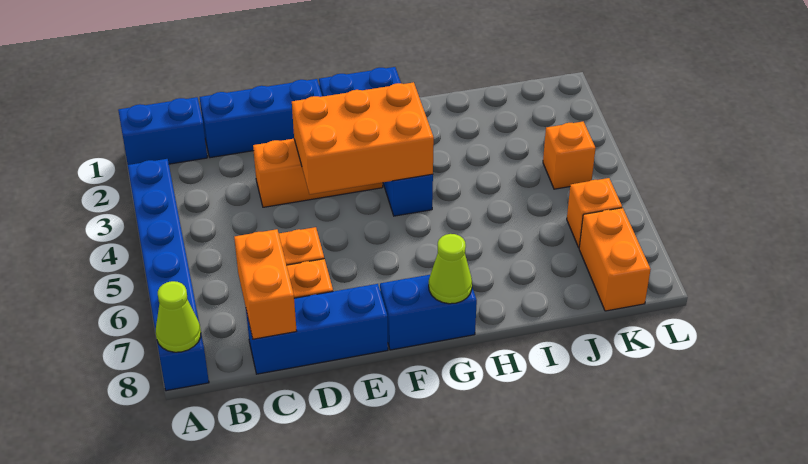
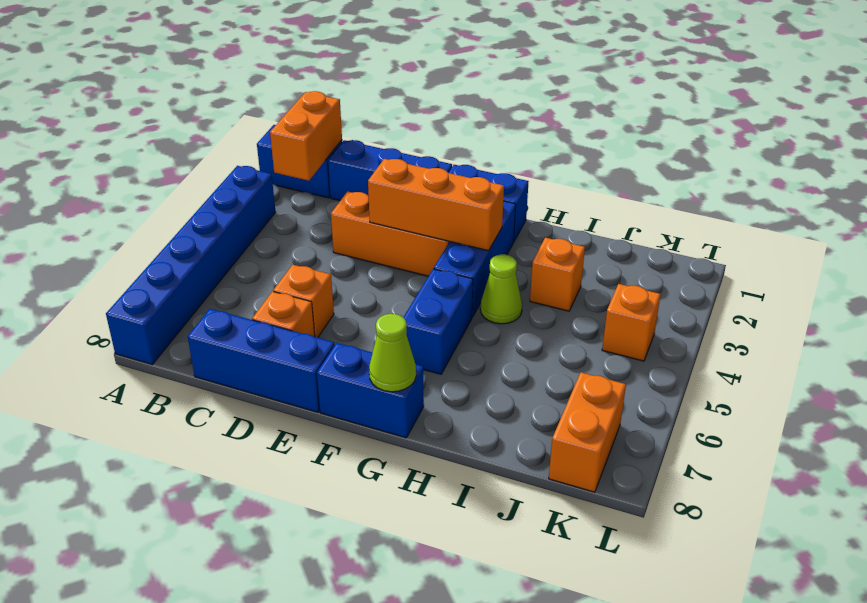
lime cone A8 level 2 -> lime cone H4 level 1
orange brick C7:C8 level 2 -> orange brick B1:B2 level 2
orange brick E3:G4 level 2 -> orange brick E3:G3 level 2
none -> blue brick G5:G6 level 1
orange brick K6 level 1 -> orange brick I3 level 1

